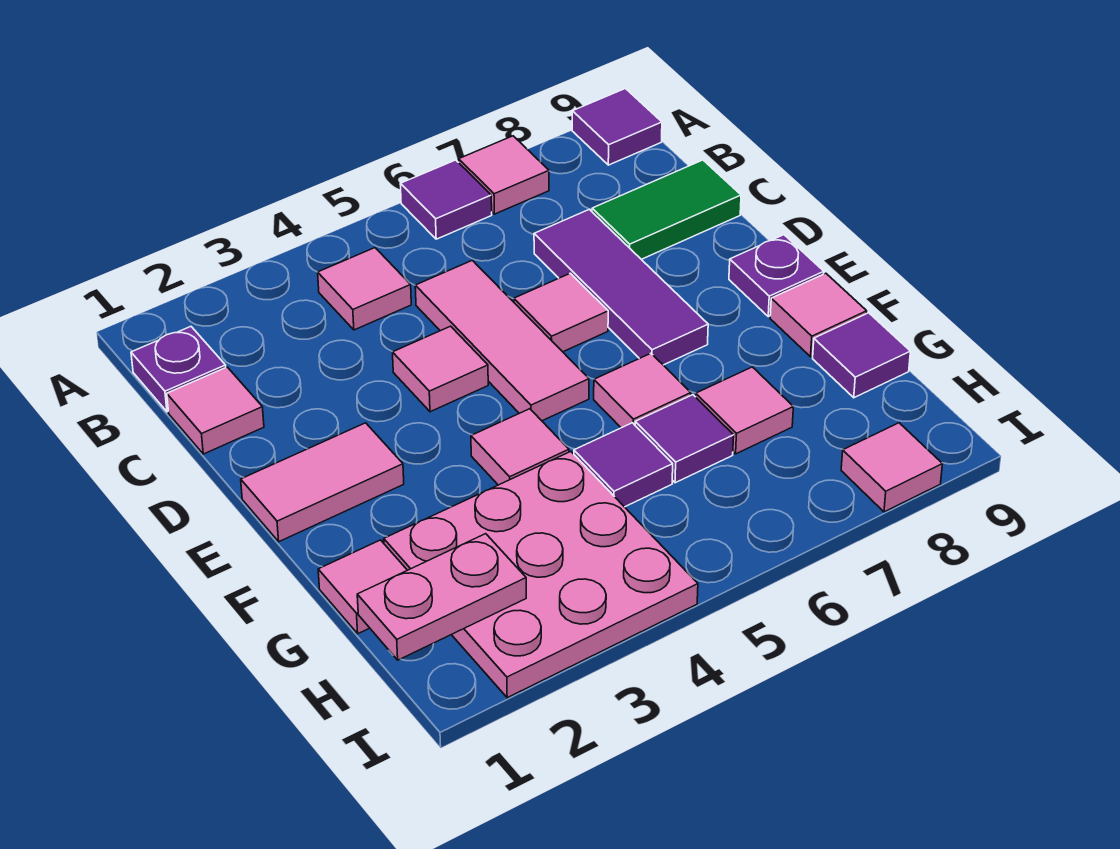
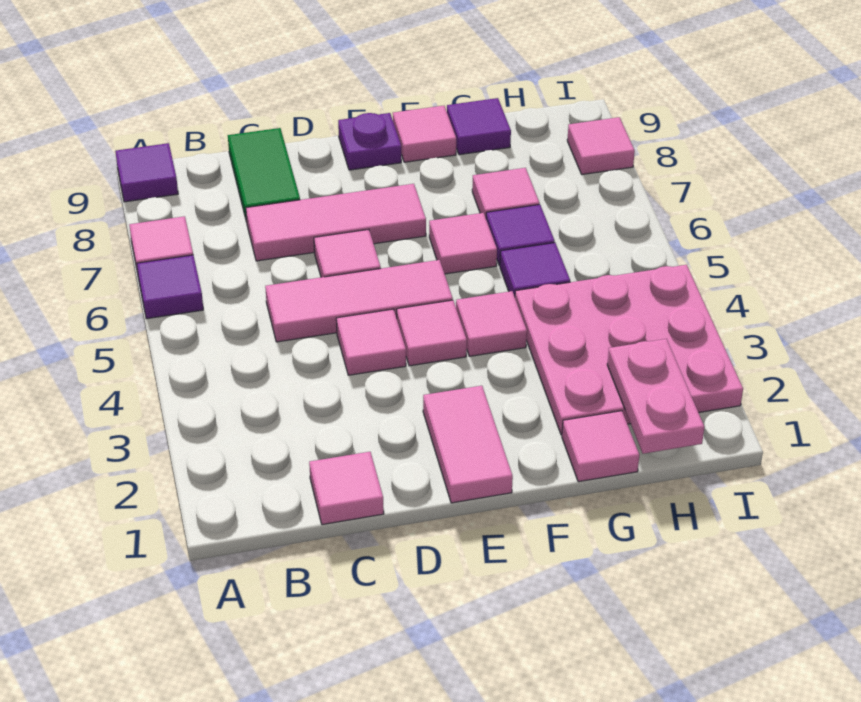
purple plate B1 level 1 -> none
pink tile B4 level 1 -> pink tile E4 level 1
purple tile C7:E7 level 1 -> pink tile C7:E7 level 1

